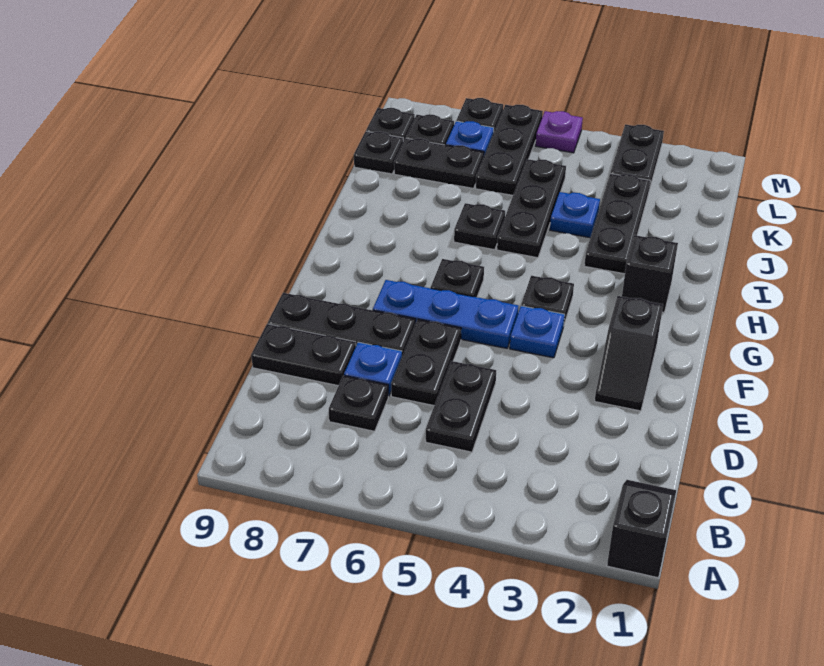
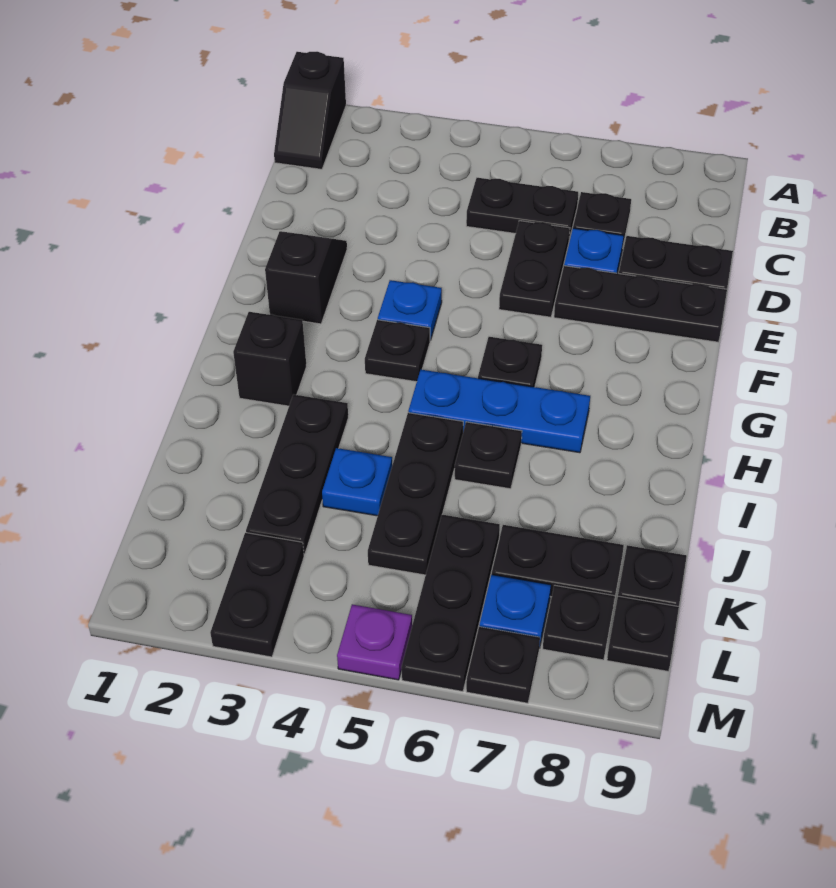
black plate C5:D5 level 1 -> black plate C5:C6 level 1
blue plate F5:F7 level 1 -> blue plate H5:H7 level 1

